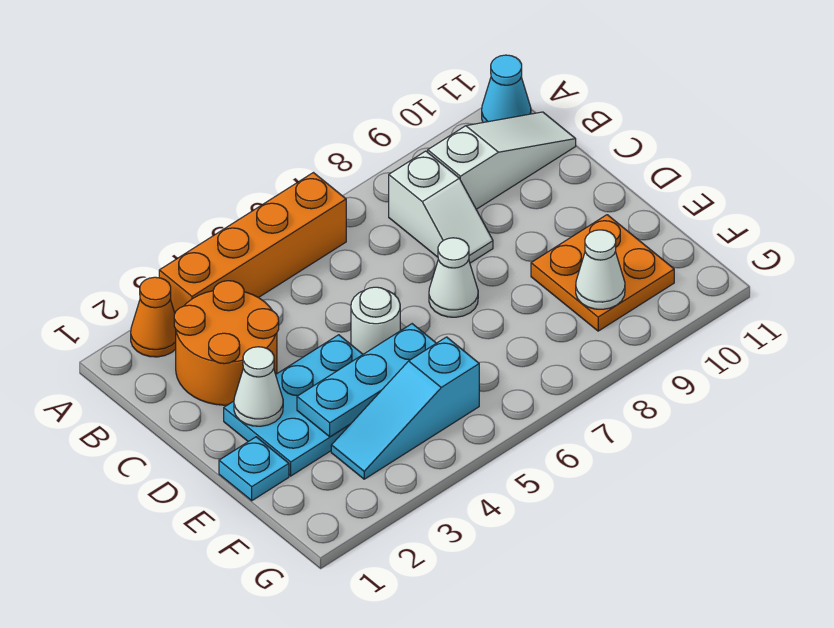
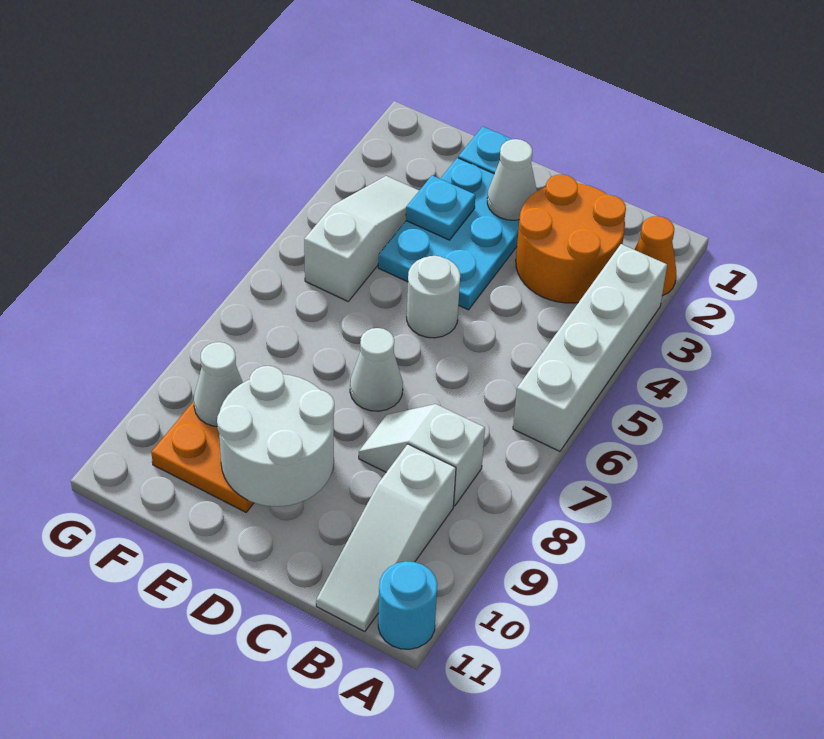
orange brick A3:A6 level 1 -> white brick A3:A6 level 1
cyan cone A11 level 1 -> cyan round brick A11 level 1
none -> white round brick D9:E10 level 2
cyan plate E3:E5 level 2 -> cyan plate E3 level 2
cyan slope F3:F5 level 1 top 5 -> white slope F3:F5 level 1 top 5

